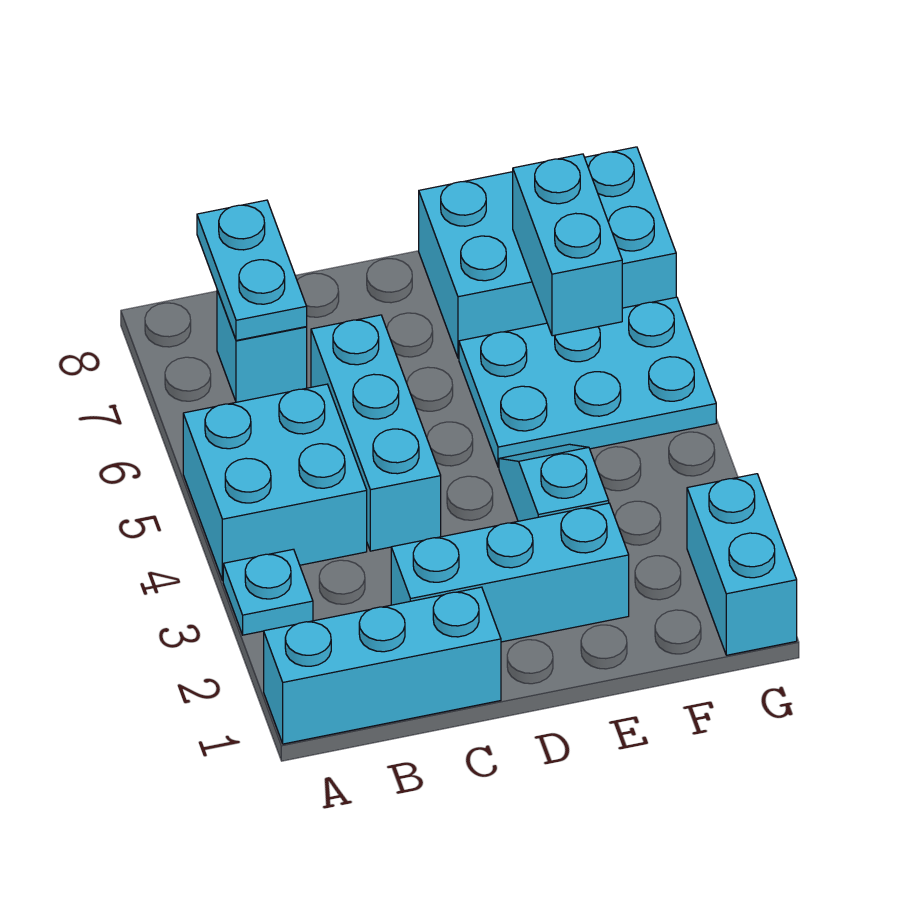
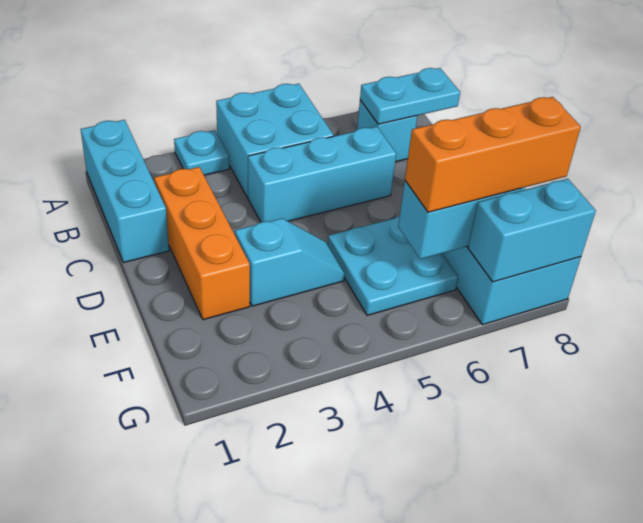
cyan brick C2:E2 level 1 -> orange brick C2:E2 level 1
cyan plate E5:G6 level 1 -> cyan plate E5:F6 level 1
none -> orange brick F6:F8 level 3
cyan brick G1:G2 level 1 -> cyan brick G7:G8 level 2

